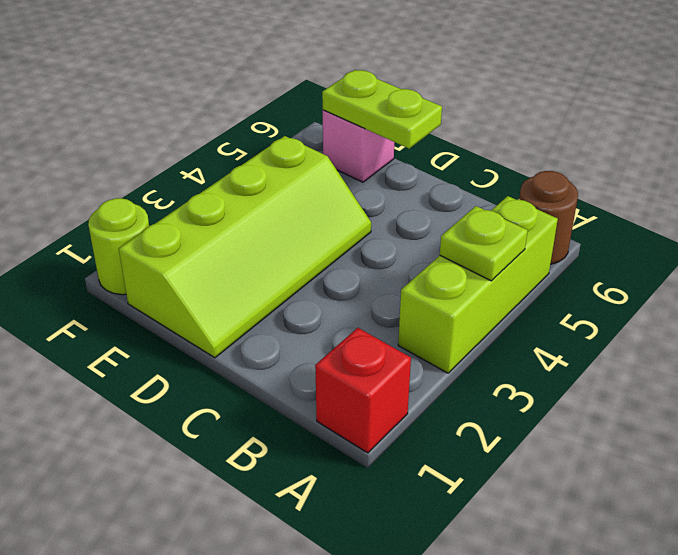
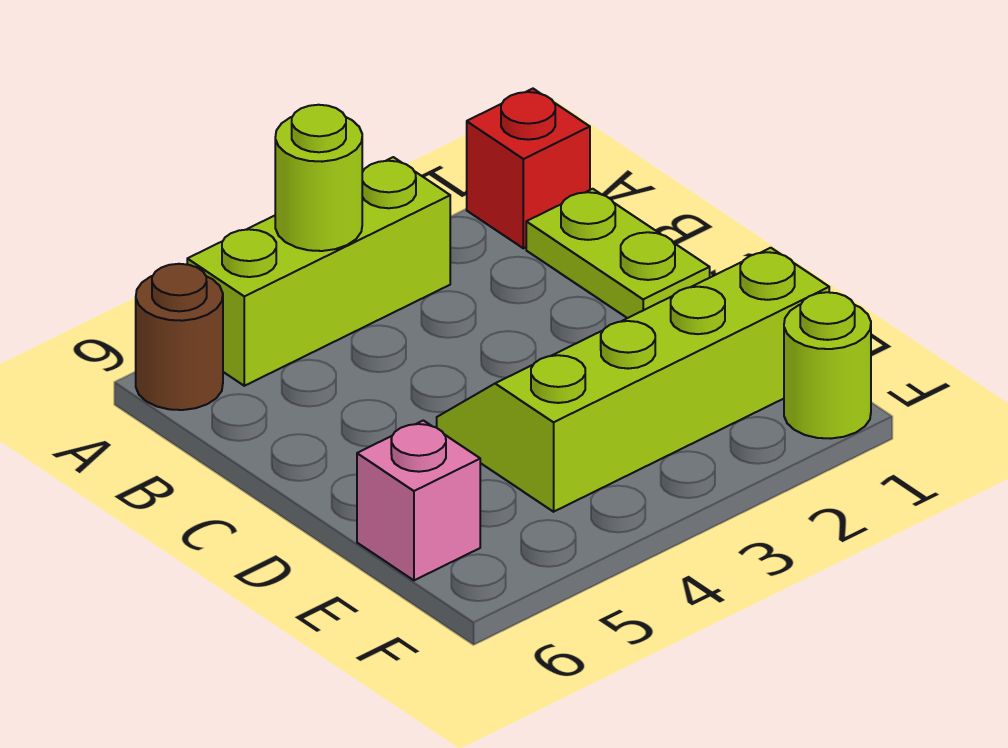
lime plate A4 level 2 -> lime round brick A4 level 2
lime plate D6:E6 level 2 -> lime plate B1:C1 level 1

